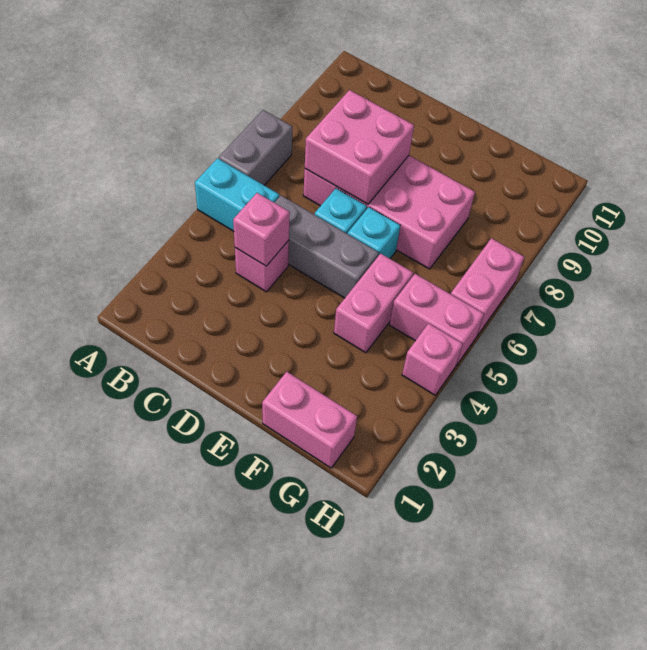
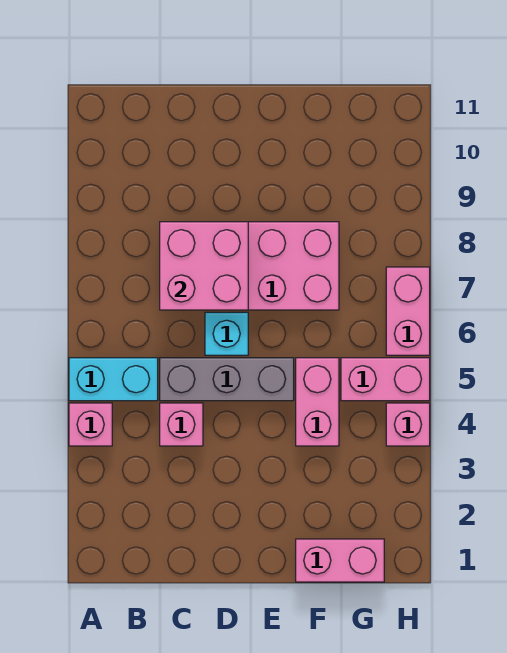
grey brick A6:A7 level 1 -> none
pink brick C4 level 2 -> pink brick A4 level 1
cyan brick E6 level 1 -> none

